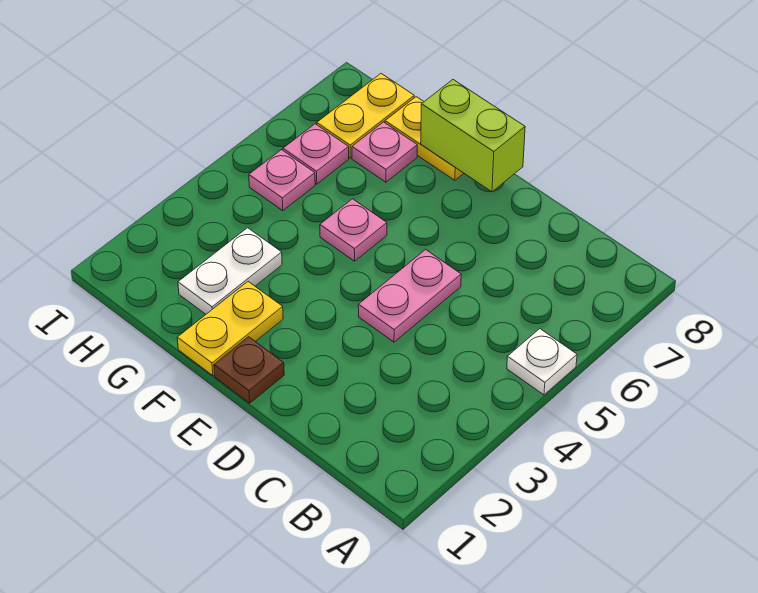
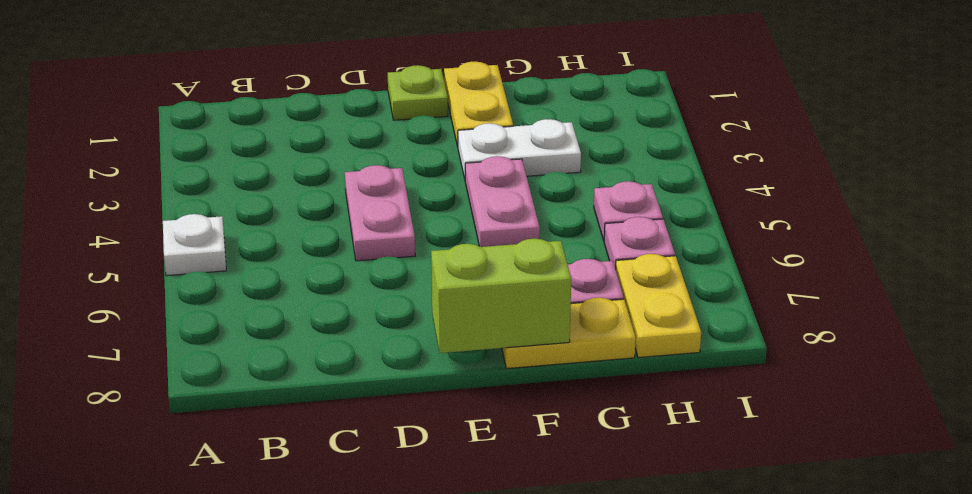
brown plate E1 level 1 -> lime plate E1 level 1
pink plate F5 level 1 -> pink plate F4:F5 level 1
white plate G2:G3 level 1 -> white plate F3:G3 level 1

